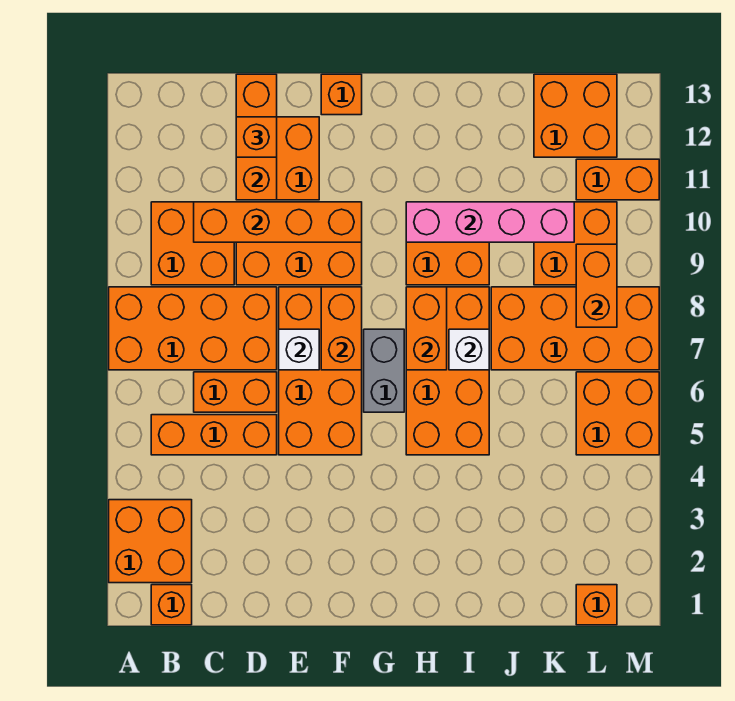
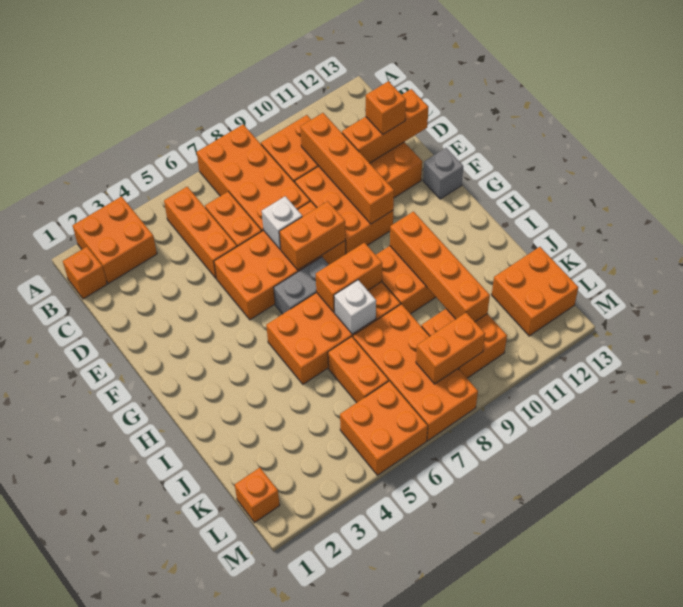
orange brick F13 level 1 -> grey brick F13 level 1
pink brick H10:K10 level 2 -> orange brick H10:K10 level 2
orange brick L11:M11 level 1 -> orange brick J6:K6 level 1

